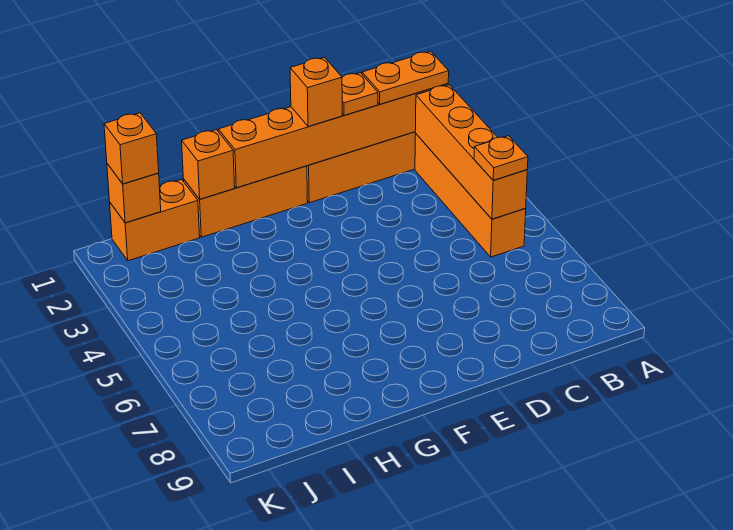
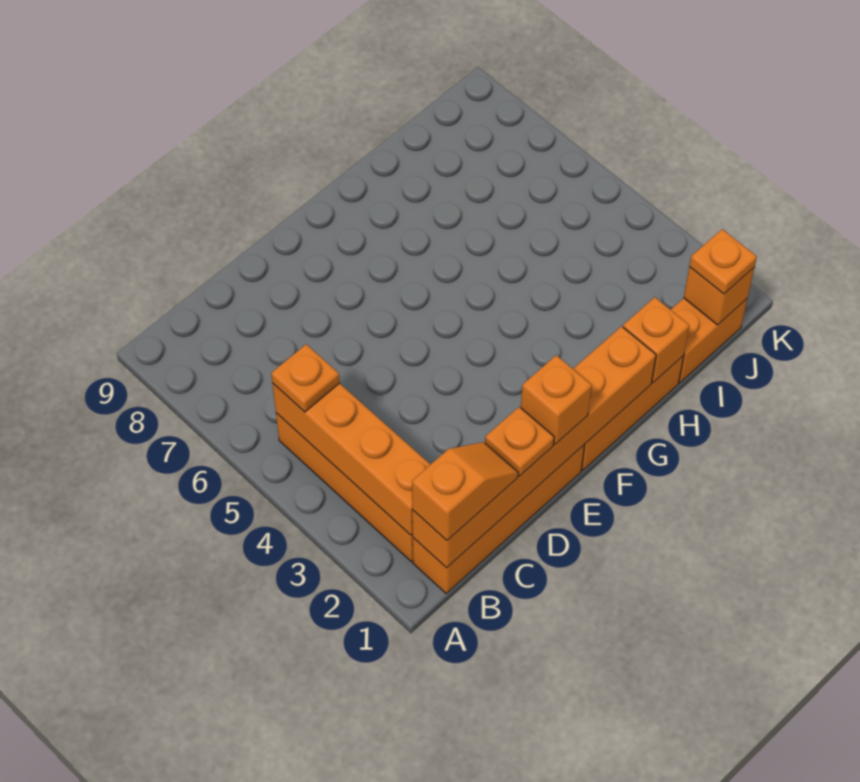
orange plate B1:C1 level 3 -> orange slope B1:C1 level 3 top B
orange brick J1 level 3 -> orange plate J1 level 3

